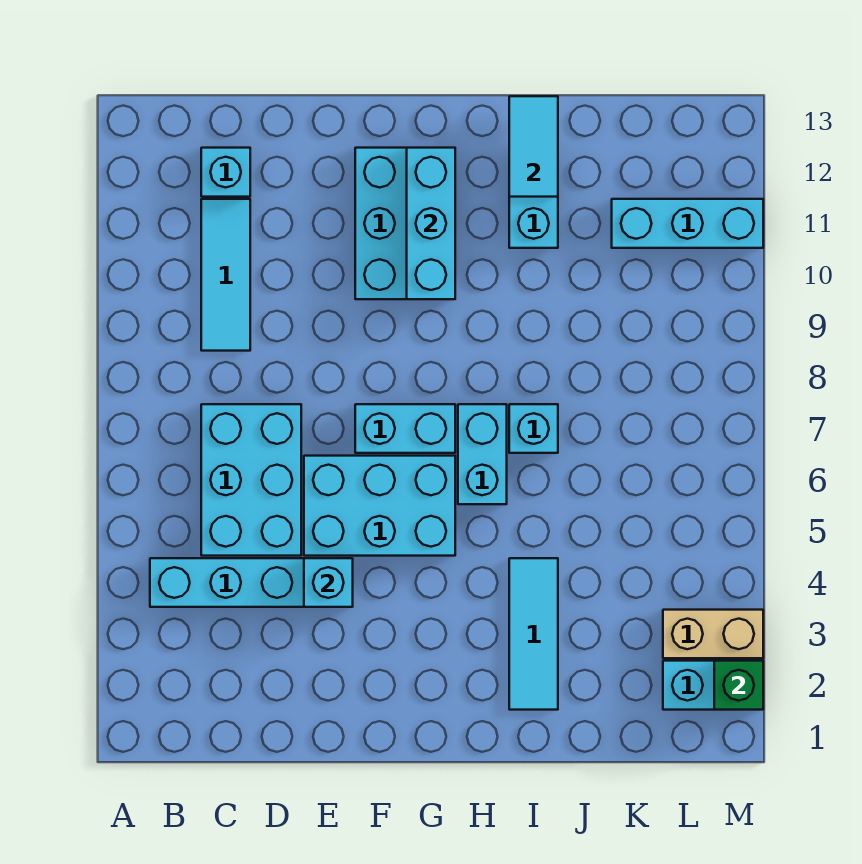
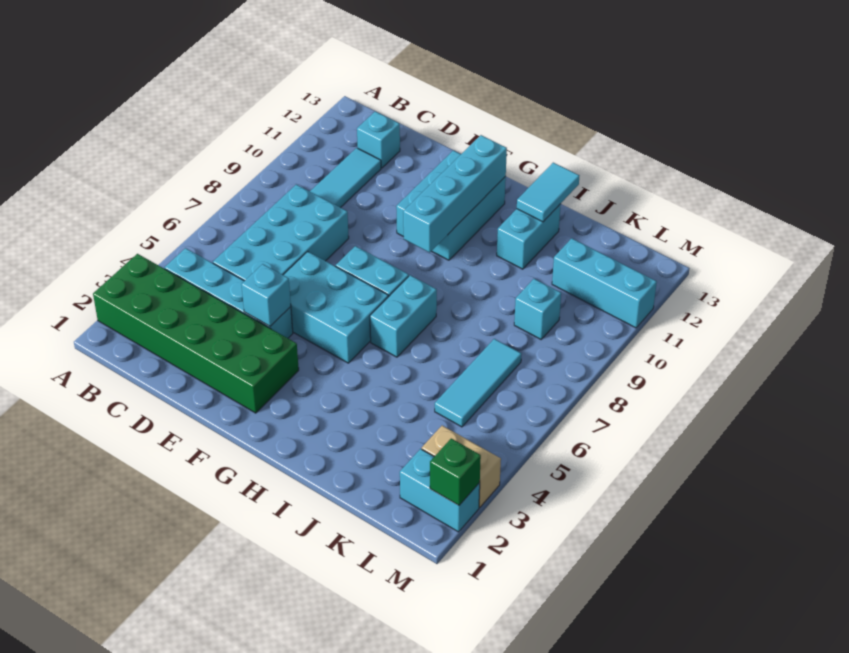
none -> green brick A2:F3 level 1
cyan brick C5:D7 level 1 -> cyan brick C5:D8 level 1
cyan brick G10:G12 level 2 -> cyan brick G9:G12 level 2
cyan tile I2:I4 level 1 -> cyan tile K5:K7 level 1
cyan brick I7 level 1 -> cyan brick K9 level 1

